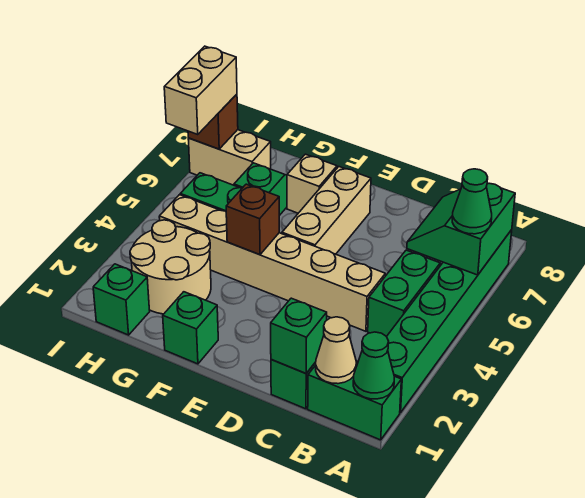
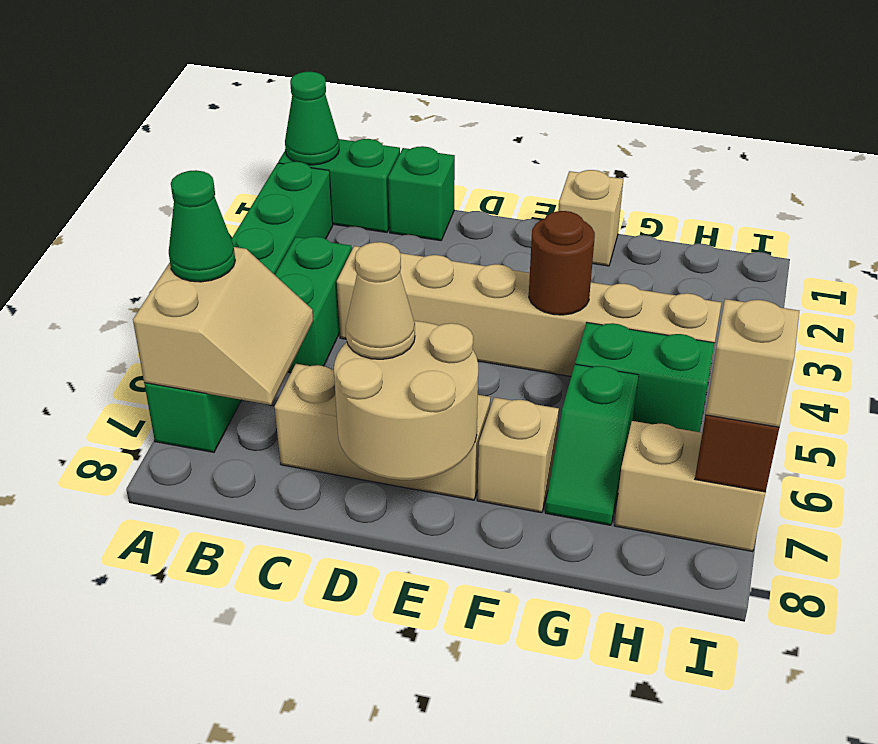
green slope A6:B7 level 2 top A -> tan slope A6:B7 level 2 top A
tan cone B1 level 2 -> tan cone D7 level 3
green brick C1 level 2 -> none
tan brick E5:E7 level 1 -> tan brick C7:E7 level 1
green brick F1 level 1 -> tan brick F1 level 1
brown brick F4 level 2 -> brown round brick F4 level 2
tan round brick G2:H3 level 1 -> tan round brick D7:E8 level 2
green brick H1 level 1 -> none
tan brick I6:I7 level 3 -> tan brick I7 level 3

